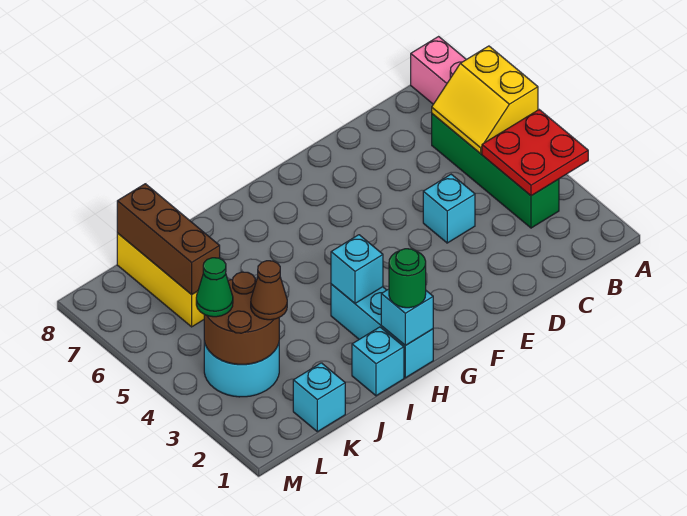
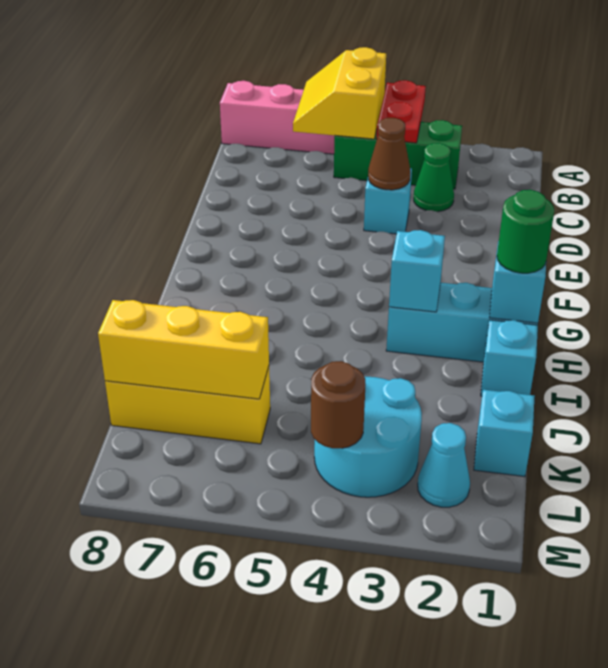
red plate A3:B4 level 2 -> red plate A4:B4 level 2
yellow slope A5:B6 level 2 top A -> yellow slope A5:B6 level 2 top 5
green brick B3:B6 level 1 -> green brick B3:B5 level 1
brown round brick K3:L4 level 2 -> brown round brick L4 level 2
brown cone K3 level 3 -> brown cone D4 level 2
brown brick K6:K8 level 2 -> yellow brick K6:K8 level 2
none -> cyan cone L2 level 1
green cone L4 level 3 -> green cone C3 level 1

